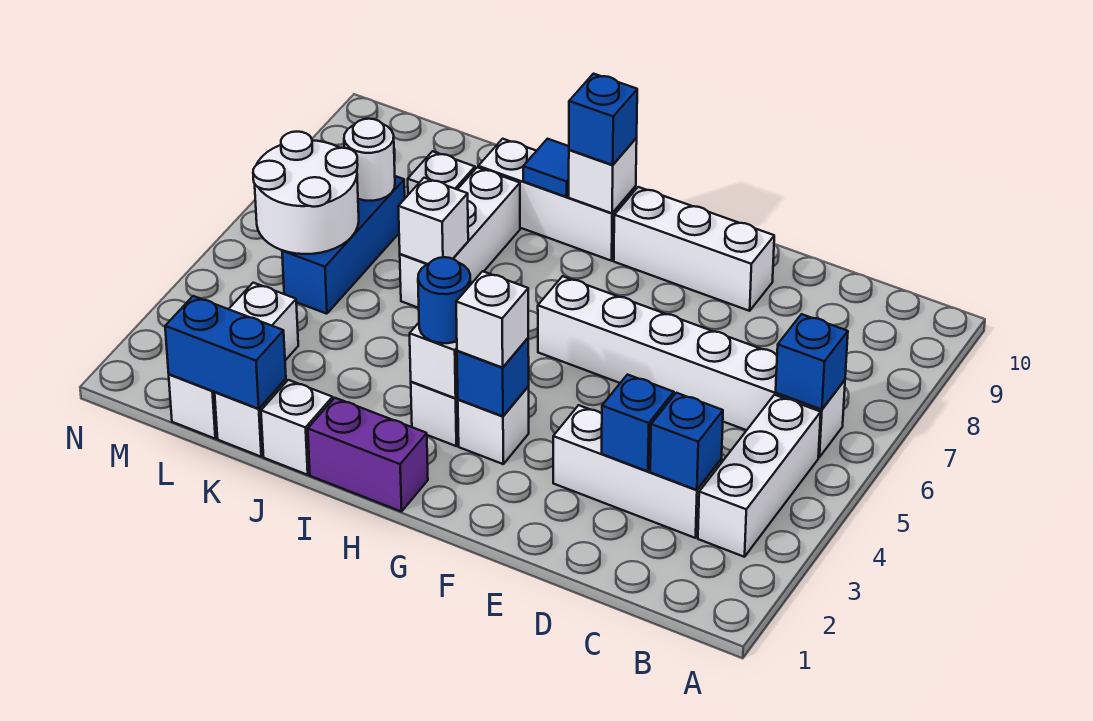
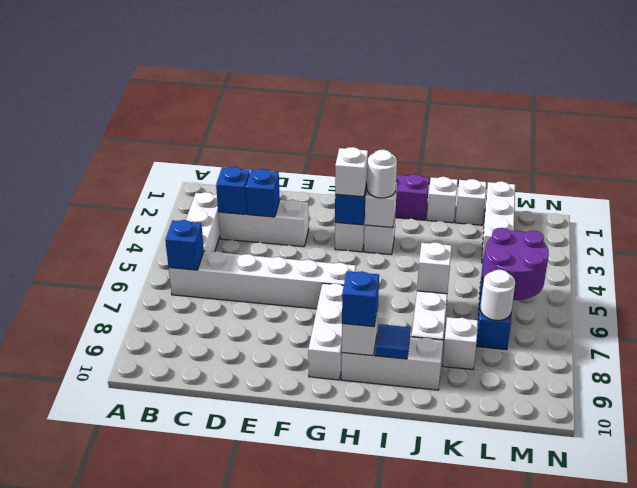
white brick E9:G9 level 1 -> white brick G7:G9 level 1
blue round brick H3 level 3 -> white round brick H3 level 3
blue brick K1:L1 level 2 -> none
white round brick L5:M6 level 2 -> purple round brick L5:M6 level 2

